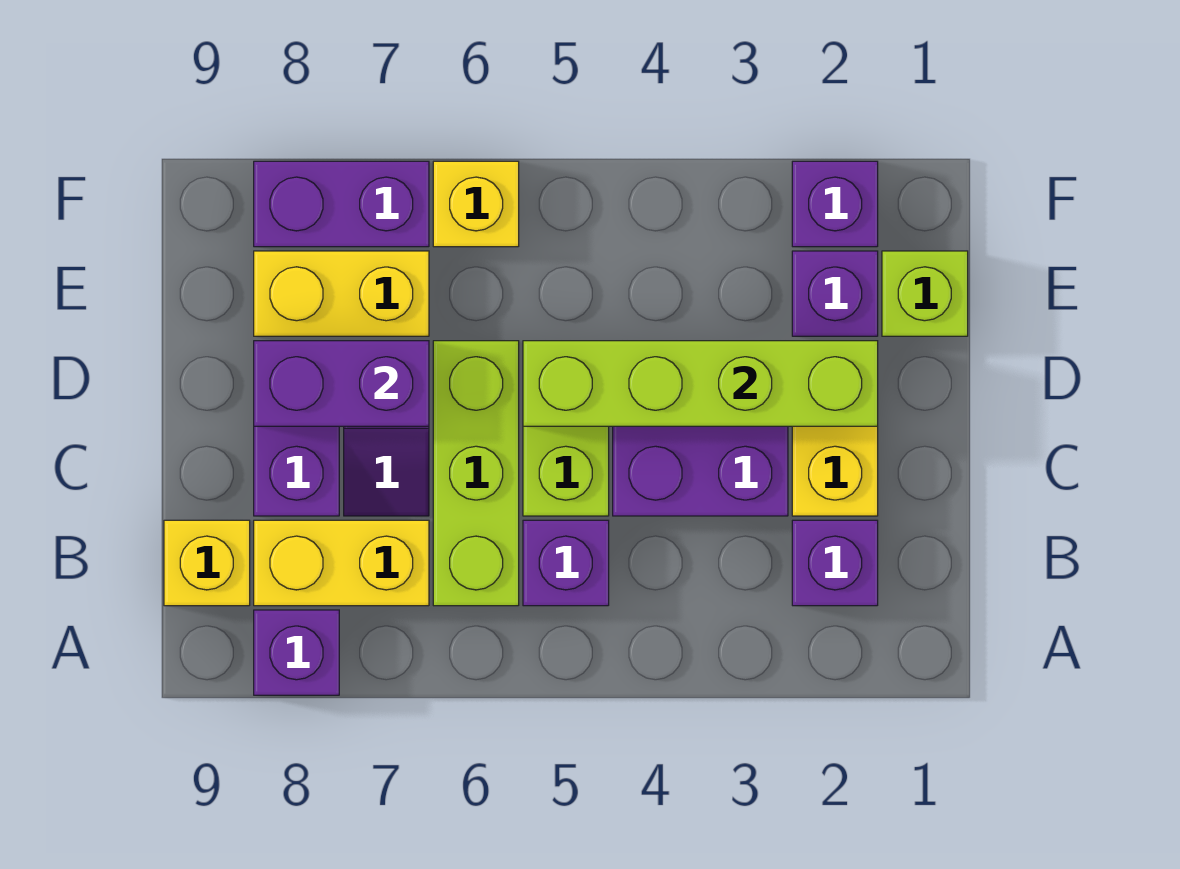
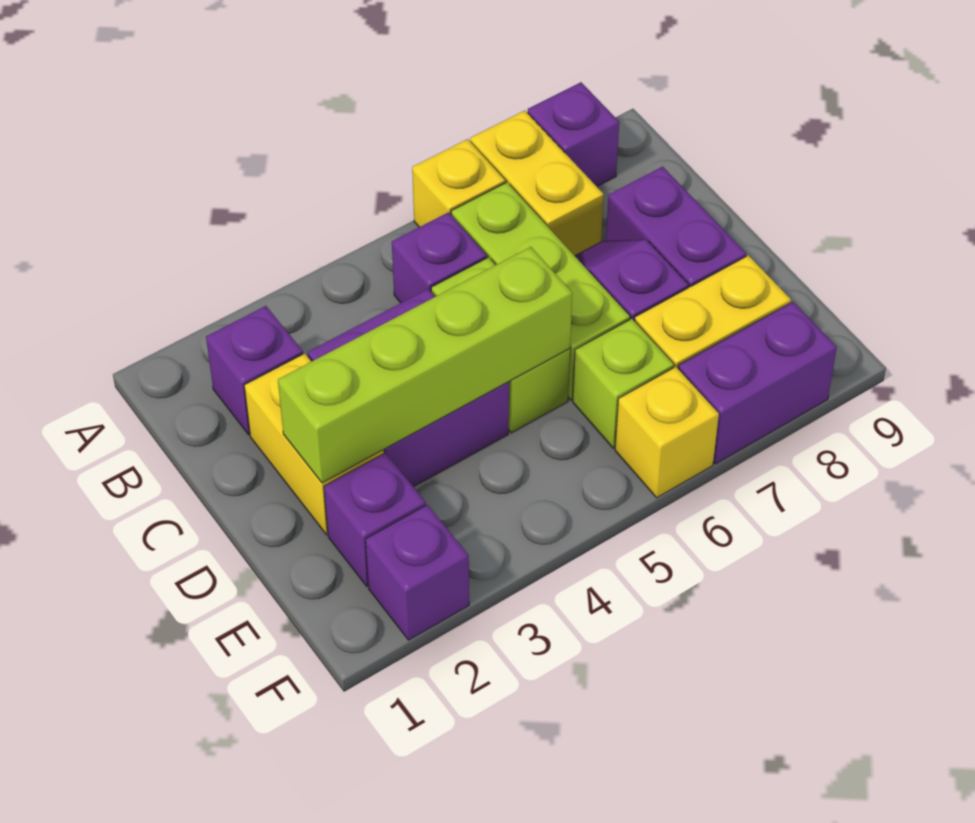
yellow brick B7:B8 level 1 -> yellow brick A7:B7 level 1
yellow brick B9 level 1 -> yellow brick A6 level 1
purple brick D7:D8 level 2 -> none
lime brick E1 level 1 -> lime brick E6 level 1

